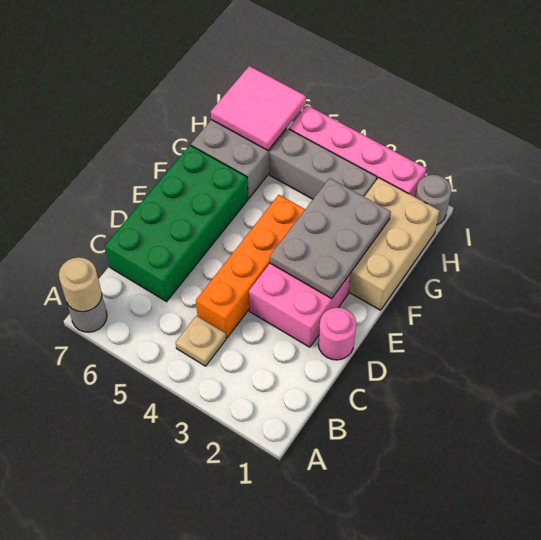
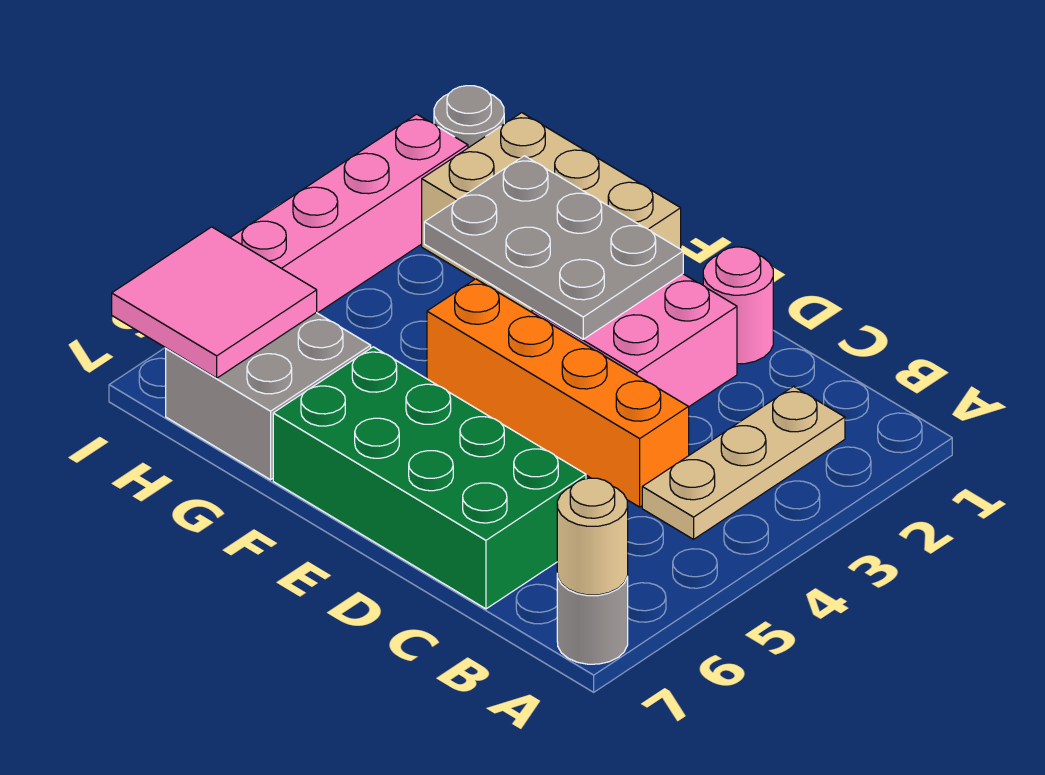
tan plate B4 level 1 -> tan plate B2:B4 level 1
grey brick H3:H5 level 1 -> none

